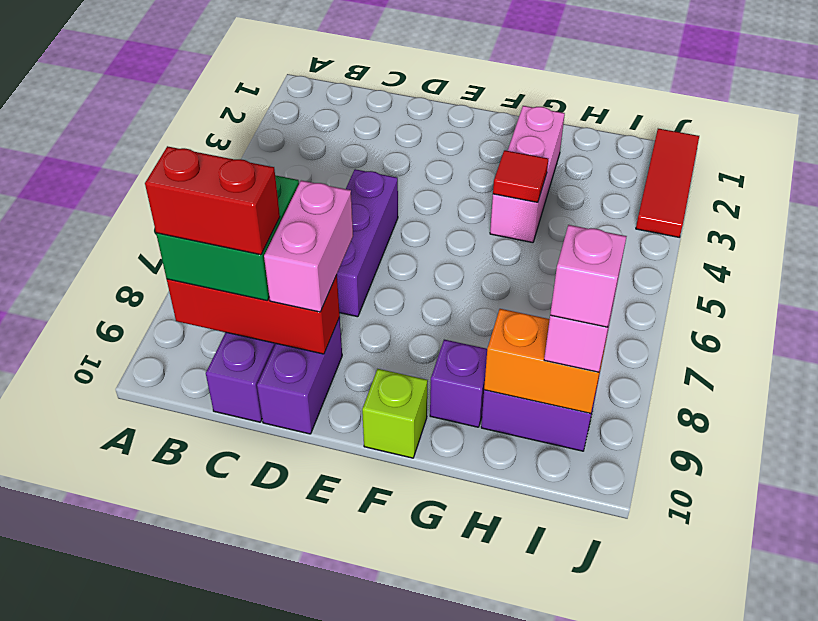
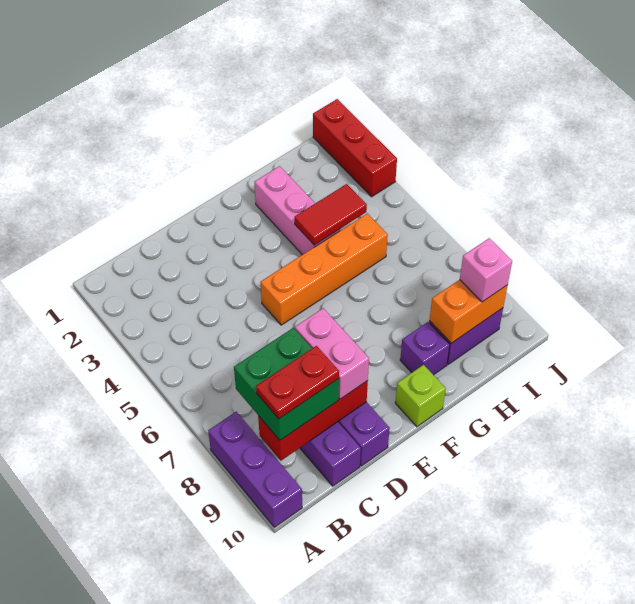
red brick B9:C9 level 4 -> red plate B9:C9 level 4
purple brick D5:D7 level 1 -> purple brick A8:A10 level 1
none -> orange brick E5:H5 level 1
red tile G4 level 2 -> red tile G4:H4 level 2
pink brick I9 level 4 -> none
red tile J1:J3 level 1 -> red brick J1:J3 level 1

